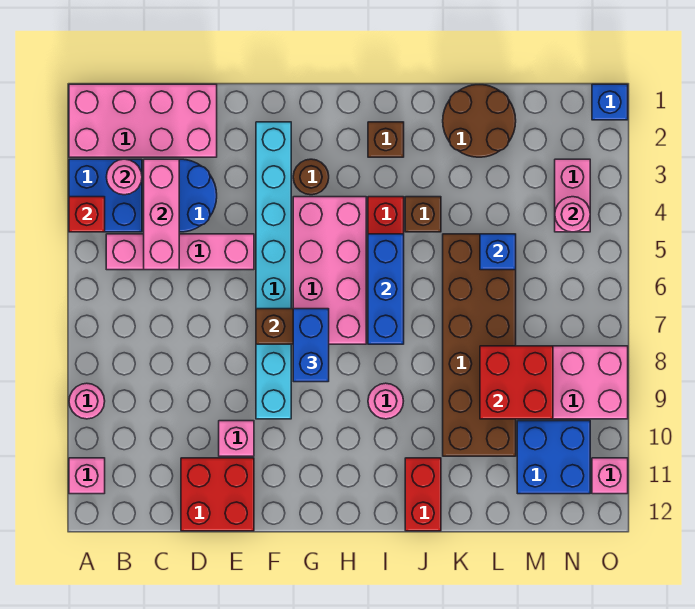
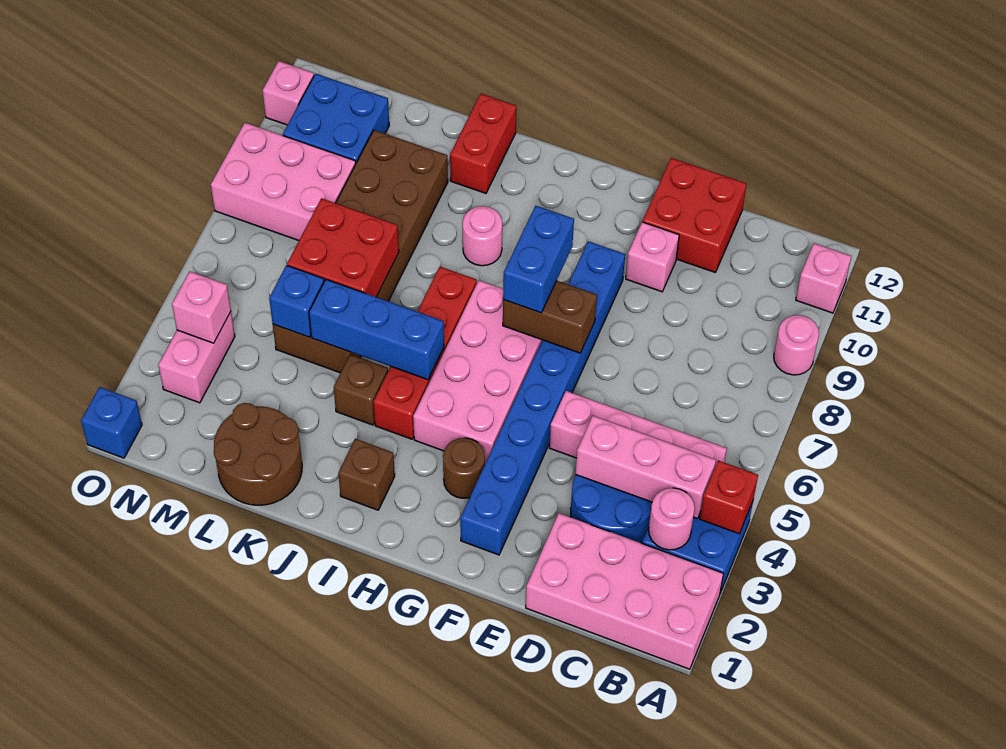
pink brick C3:C5 level 2 -> pink brick B4:D4 level 2
cyan brick F2:F9 level 1 -> blue brick F2:F9 level 1
blue brick I5:I7 level 2 -> blue brick I5:K5 level 2
red brick L8:M9 level 2 -> red brick K6:L7 level 2
pink round brick N4 level 2 -> pink brick N4 level 2

